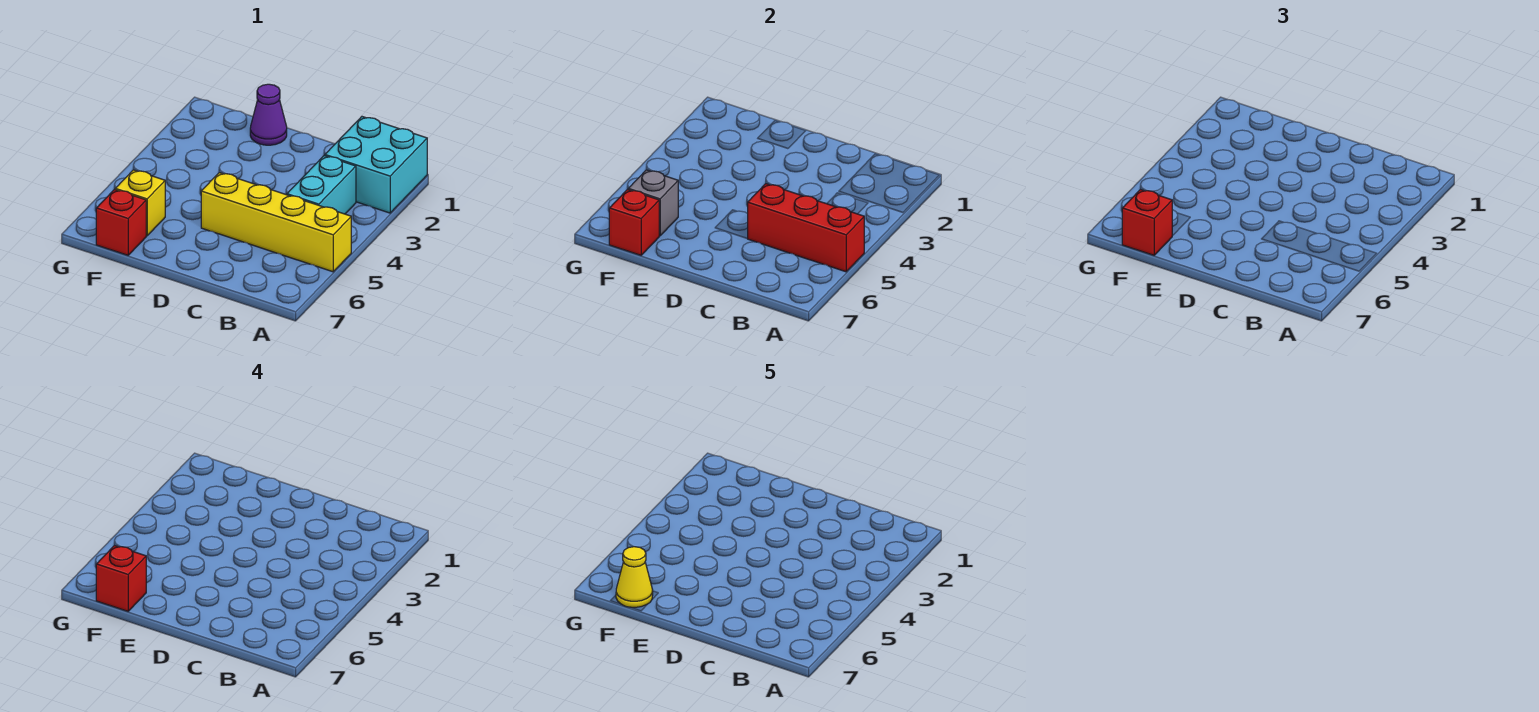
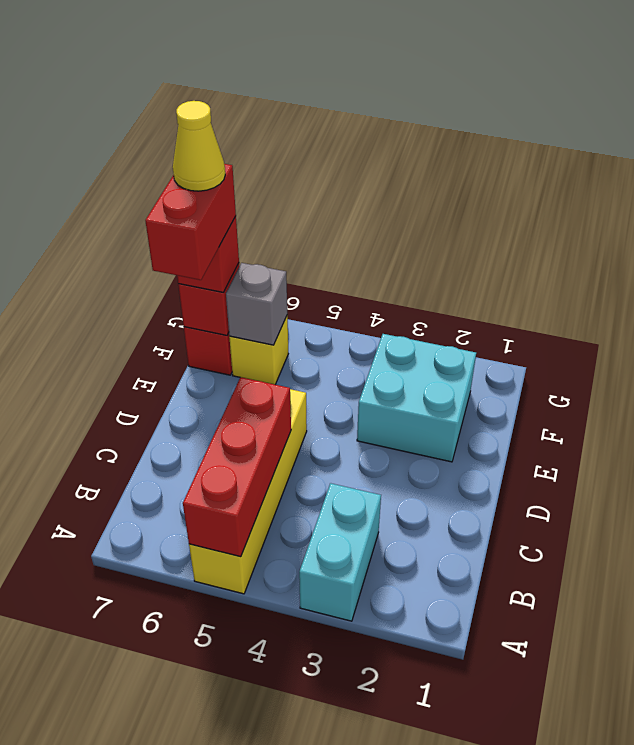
cyan brick A1:B2 level 1 -> cyan brick E2:F3 level 1
cyan brick B3:B4 level 1 -> cyan brick A3:B3 level 1
purple cone E1 level 1 -> none
red brick F7 level 4 -> red brick E7:F7 level 4

